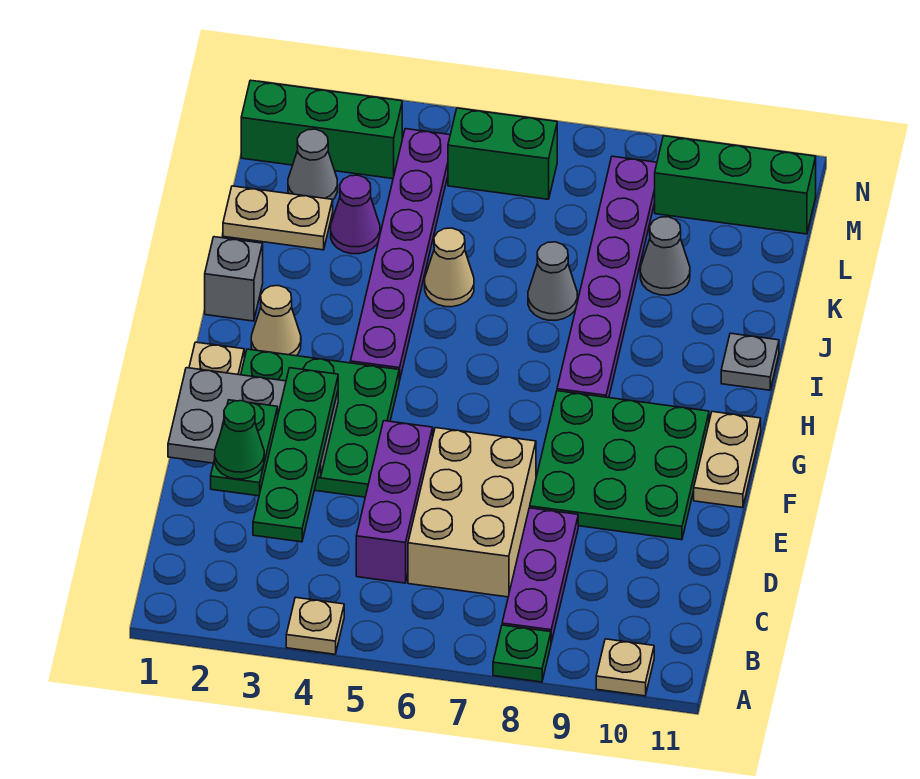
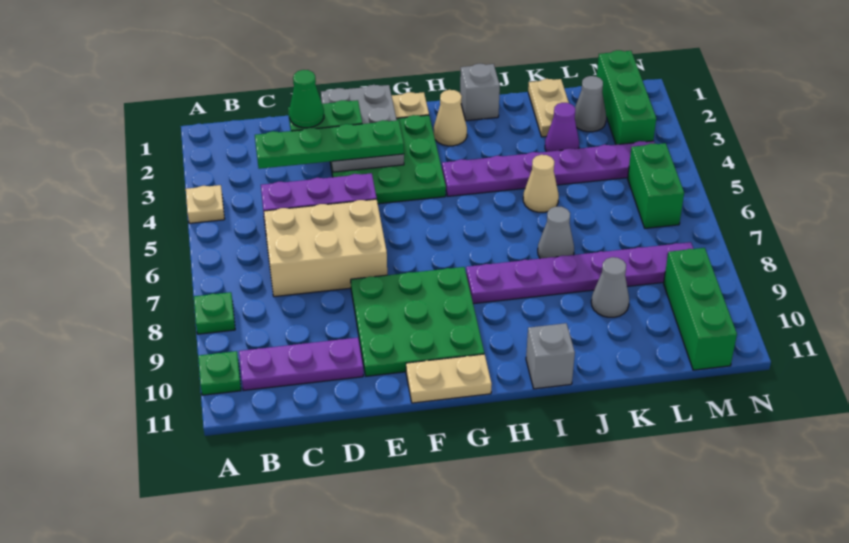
tan plate A10 level 1 -> green plate A10 level 1
purple plate B8:D8 level 1 -> purple plate B10:D10 level 1
grey plate I11 level 1 -> grey brick I11 level 1

